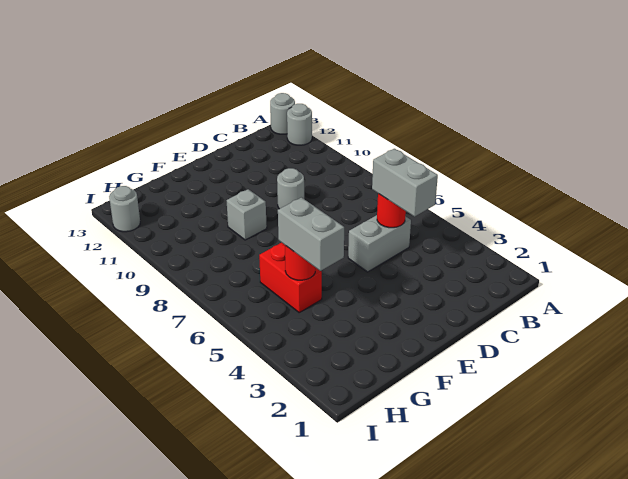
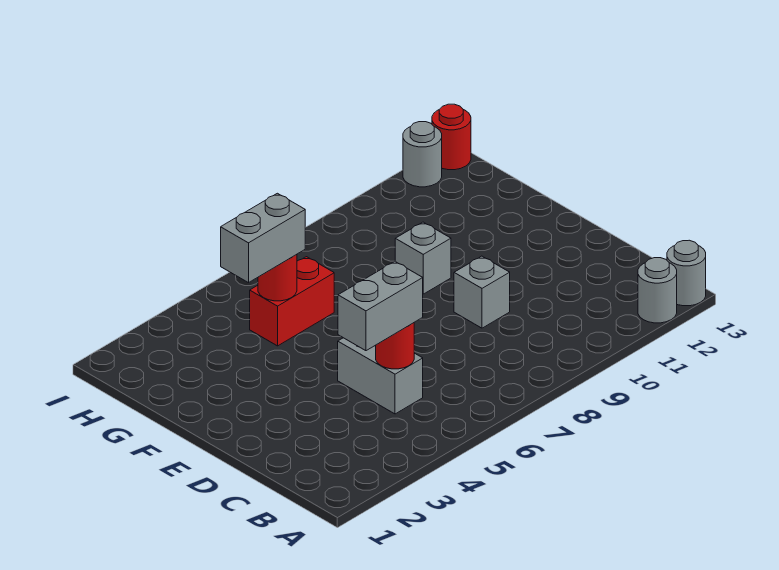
grey round brick D9 level 1 -> grey brick D9 level 1
none -> red round brick I13 level 1

